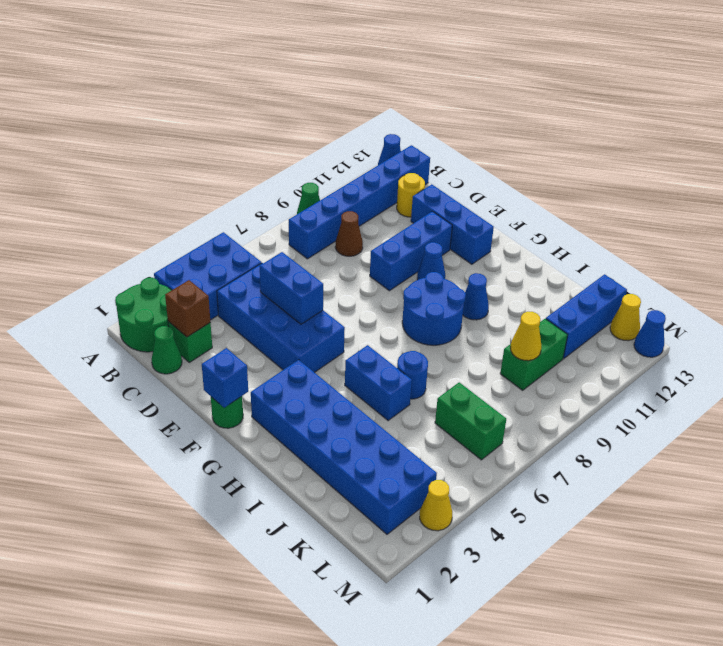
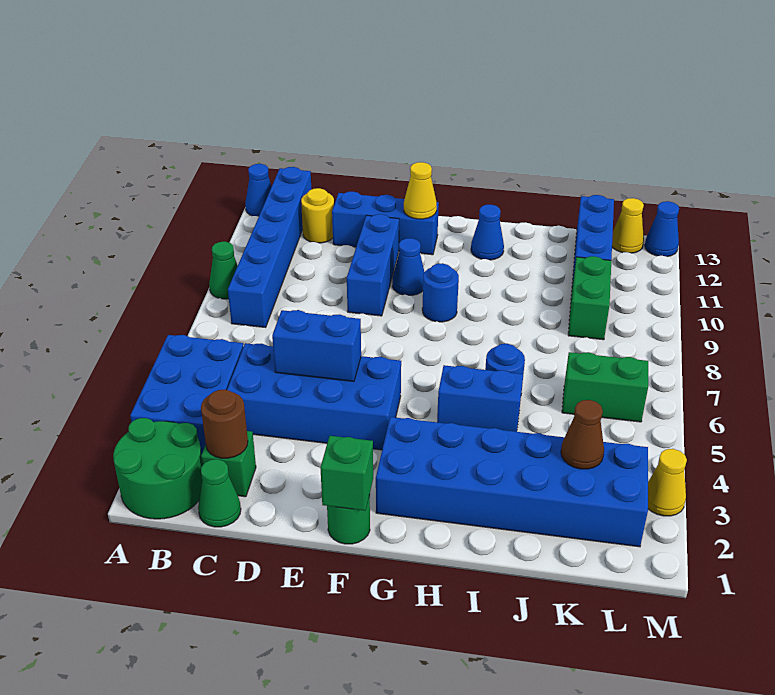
brown brick C2 level 2 -> brown round brick C2 level 2
brown cone C9 level 1 -> brown cone K3 level 2
blue brick F1 level 2 -> green brick F1 level 2
blue round brick G8:H9 level 1 -> blue round brick G9 level 1
blue cone H10 level 1 -> blue cone H12 level 1
yellow cone K9 level 2 -> yellow cone F12 level 2

